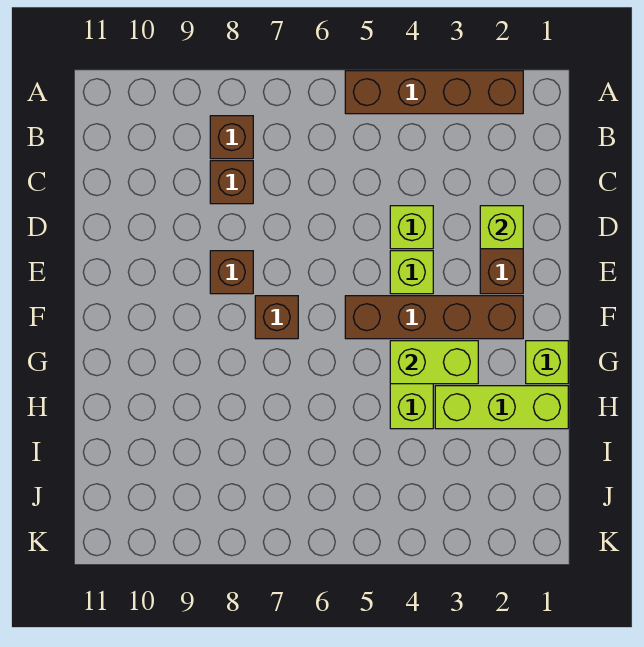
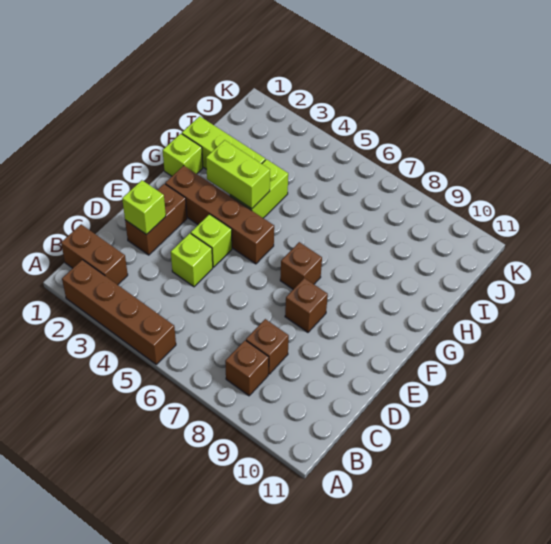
none -> brown brick B1:B2 level 1

